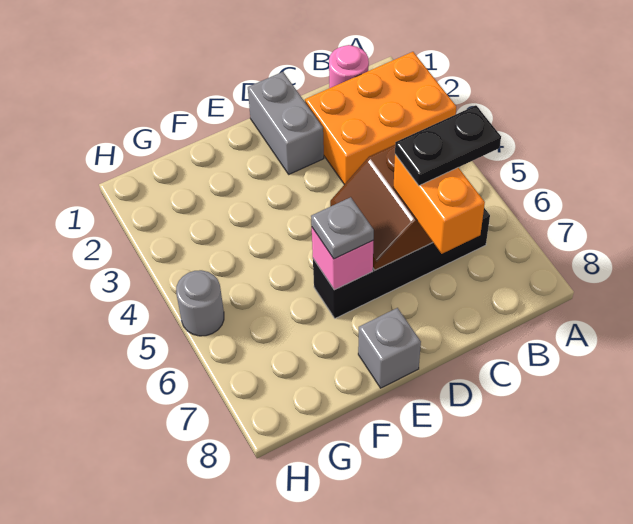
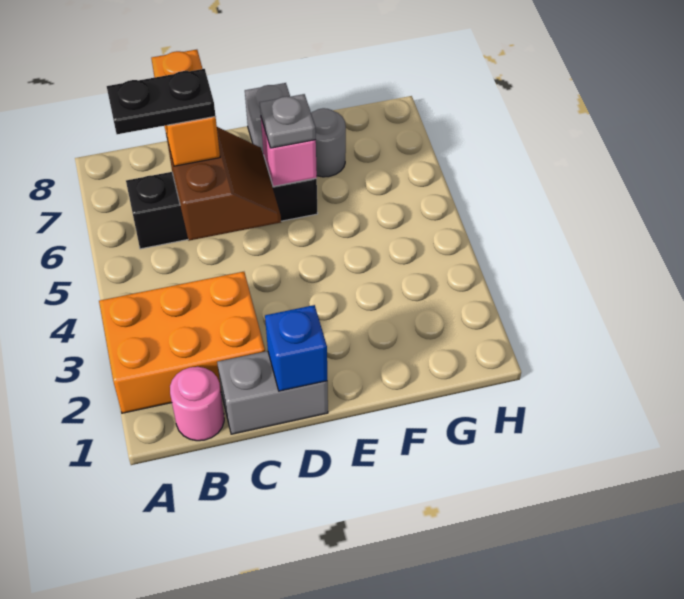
grey brick D1:D2 level 1 -> grey brick C1:D1 level 1
none -> blue brick D1 level 2
grey round brick H5 level 1 -> grey round brick F7 level 1

